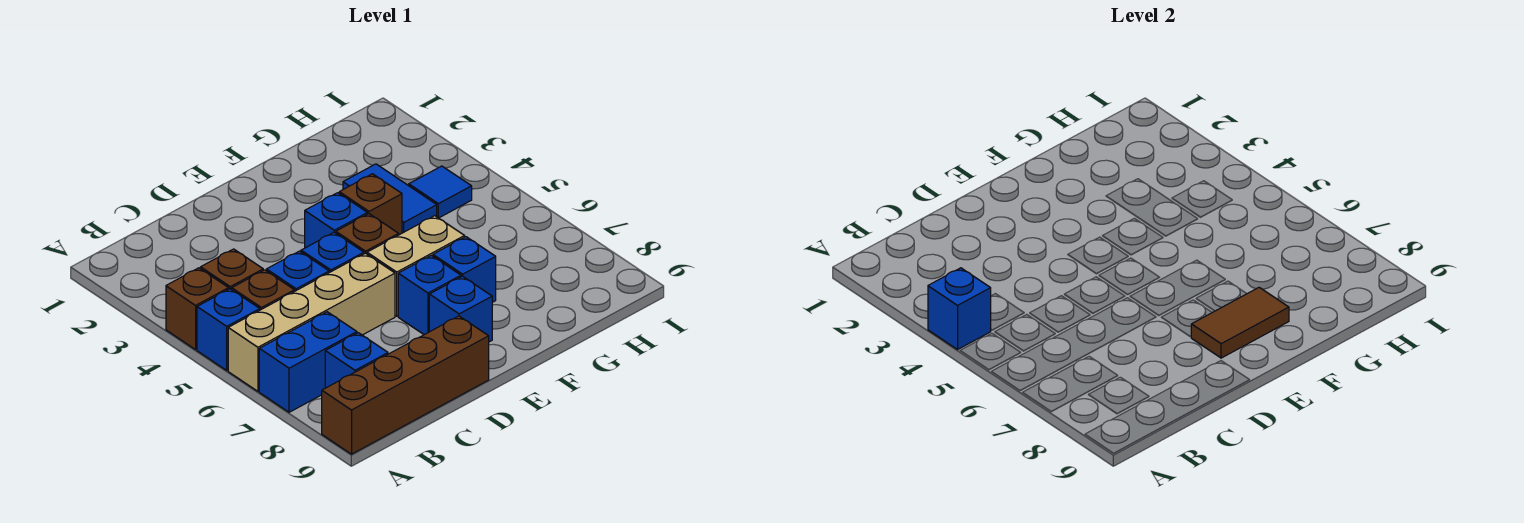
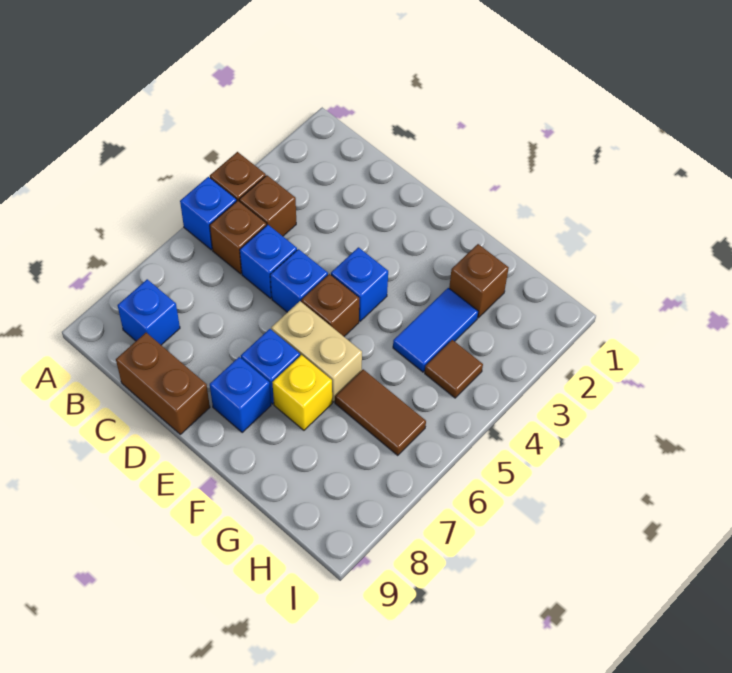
blue brick A4 level 2 -> none
tan brick A6:D6 level 1 -> none
blue brick A7:B7 level 1 -> none
brown brick A9:D9 level 1 -> brown brick C9:D9 level 1
brown tile E8:F8 level 2 -> brown tile G6:H6 level 1
brown brick F4 level 1 -> brown brick G2 level 1
blue brick F7 level 1 -> yellow brick F7 level 1
blue tile H4 level 1 -> brown tile H4 level 1

